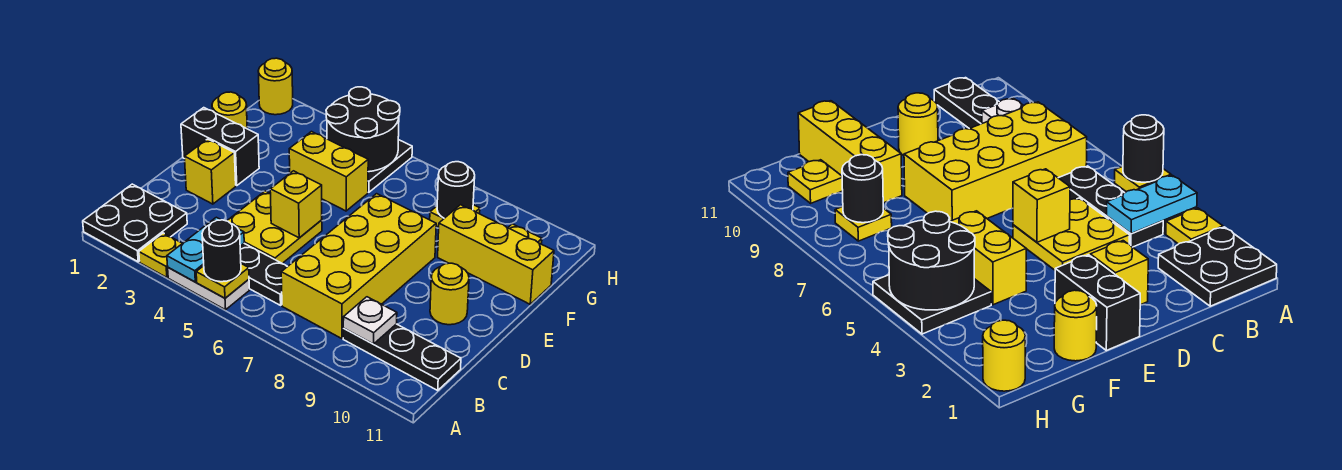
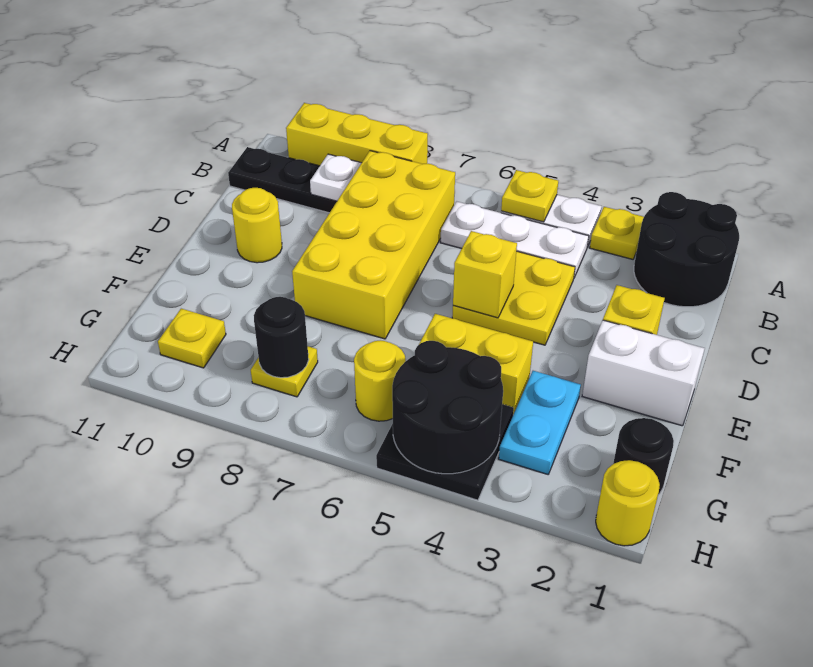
black plate A1:B2 level 1 -> black round brick A1:B2 level 1
cyan plate A4:B4 level 2 -> cyan plate F3:G3 level 1
black round brick A5 level 3 -> black round brick G1 level 1
black plate B4:B6 level 1 -> white plate B4:B6 level 1
black brick E1:E2 level 1 -> white brick E1:E2 level 1
yellow round brick F1 level 1 -> yellow round brick G6 level 1
yellow brick F9:F11 level 1 -> yellow brick A8:A10 level 1

